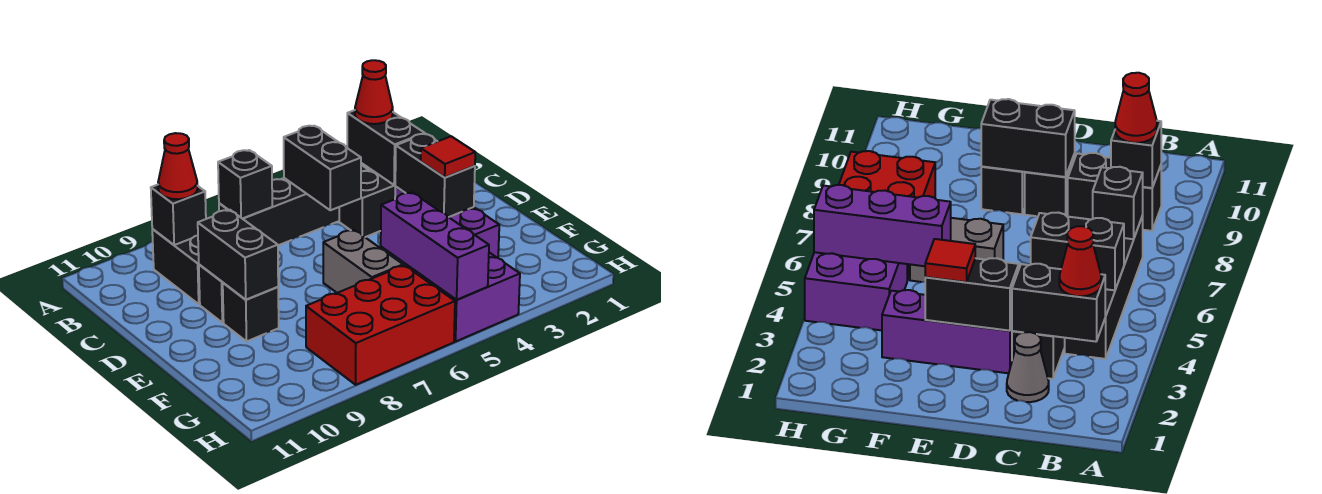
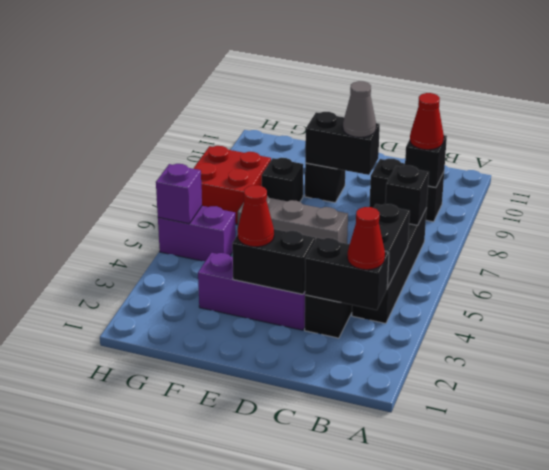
black brick B5:C5 level 2 -> black brick B4:B5 level 2
grey cone C2 level 1 -> grey cone D9 level 3
black brick D9 level 1 -> black brick F8 level 1
red tile E3 level 3 -> red cone E3 level 3
grey brick E6:F6 level 1 -> grey brick D6:F6 level 1
purple brick F5:H5 level 2 -> purple brick H5 level 2
purple brick G4:H5 level 1 -> purple brick G5:H5 level 1
red brick G6:H8 level 1 -> red brick G7:H8 level 1

